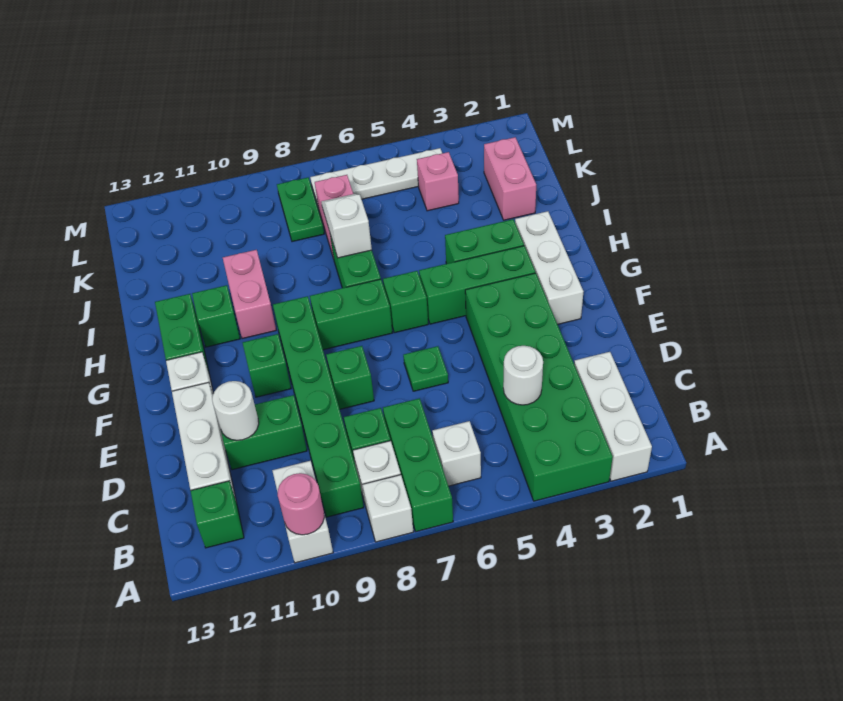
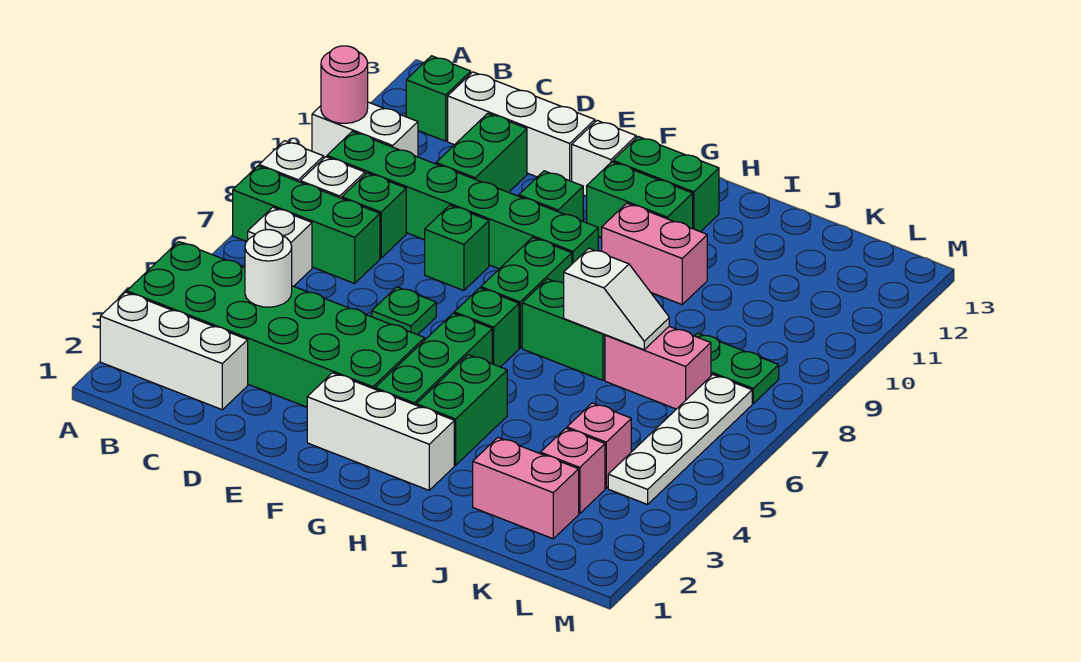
white round brick D11 level 2 -> none
green brick H11 level 1 -> green brick G11:H11 level 1
none -> pink brick K3 level 1

